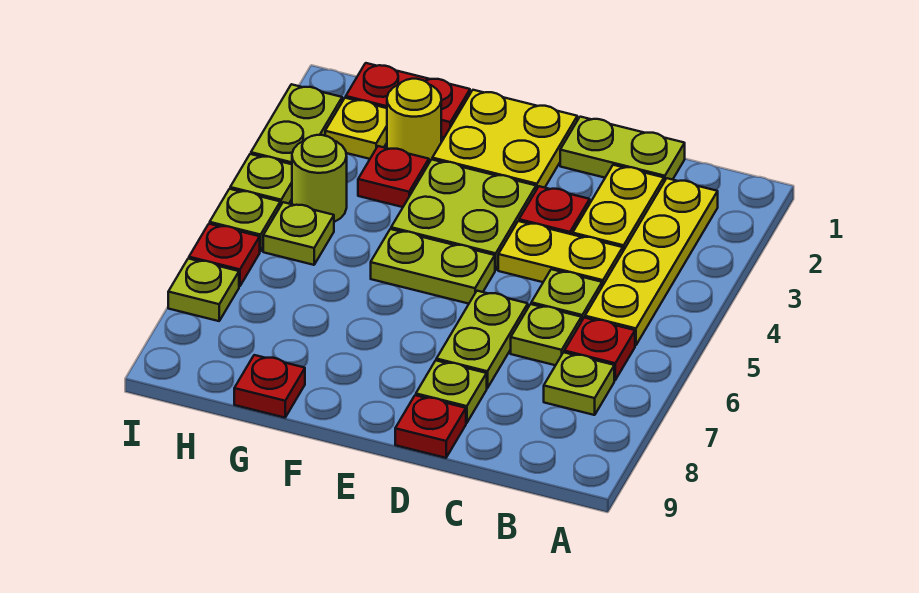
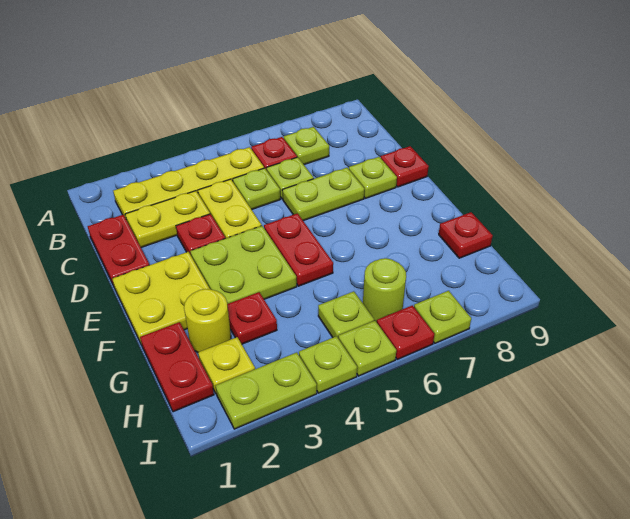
lime plate C1:D1 level 1 -> red plate C1:D1 level 1
lime plate E5:F5 level 1 -> red plate E5:F5 level 1
lime round brick H4 level 1 -> lime round brick H6 level 1

